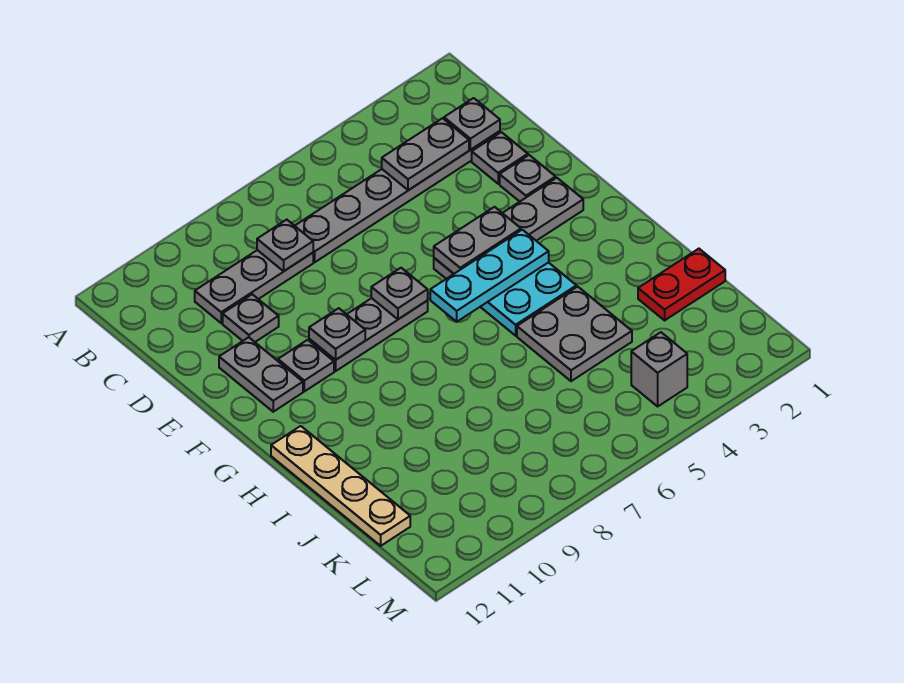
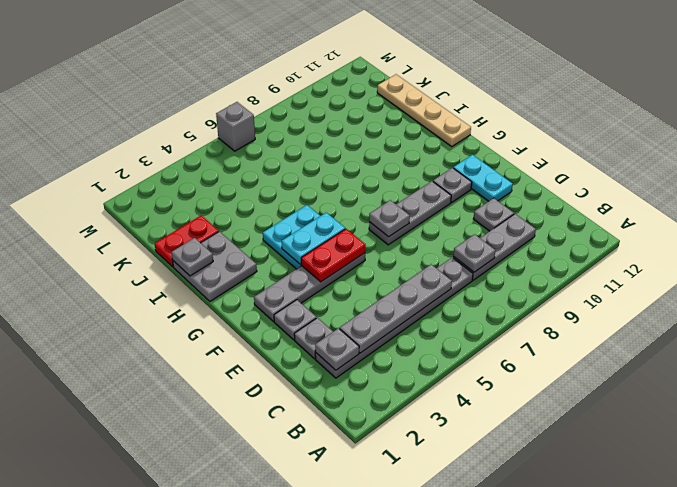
grey plate C3:C4 level 2 -> grey plate C3:C6 level 2
grey plate E11:F11 level 1 -> cyan plate E11:F11 level 1
grey plate F4:F5 level 2 -> red plate F4:F5 level 2
grey plate F9 level 2 -> grey plate I1 level 2
cyan plate G4:G6 level 2 -> cyan plate G4:G5 level 2
grey plate I4:J5 level 1 -> grey plate H1:I2 level 1
grey brick L4 level 1 -> grey brick M6 level 1

